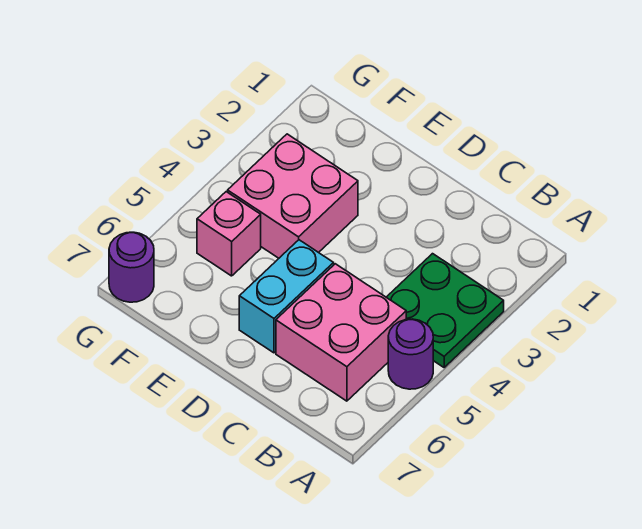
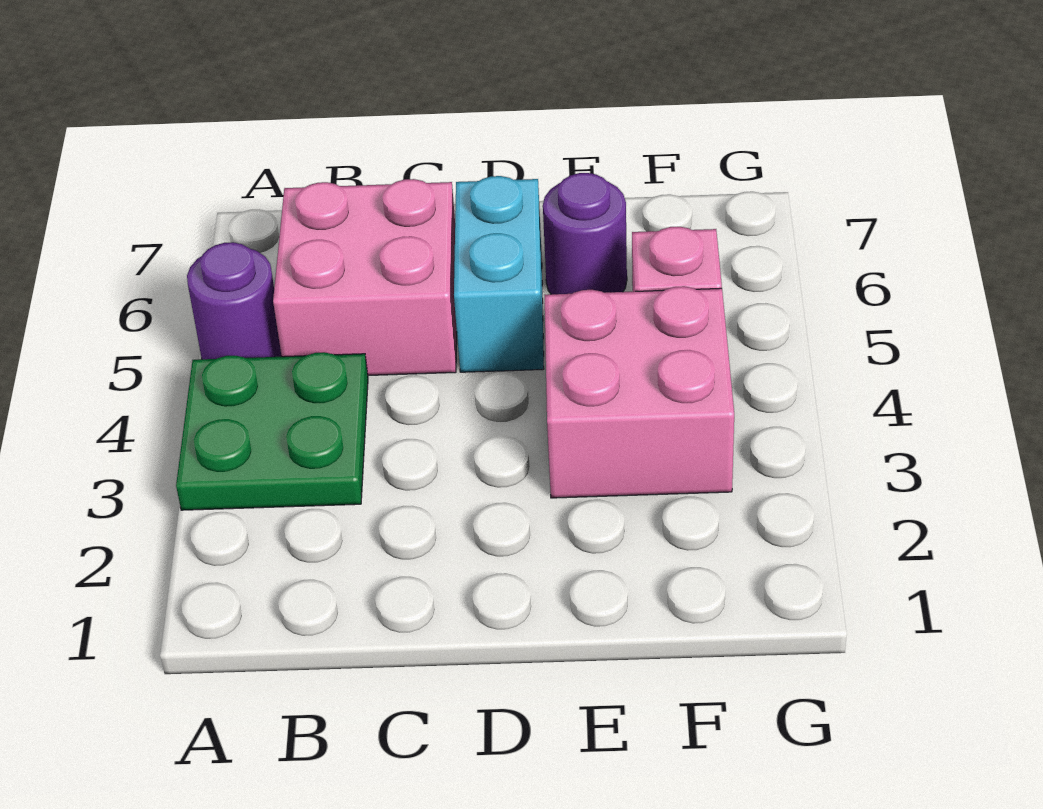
purple round brick G7 level 1 -> purple round brick E6 level 1

